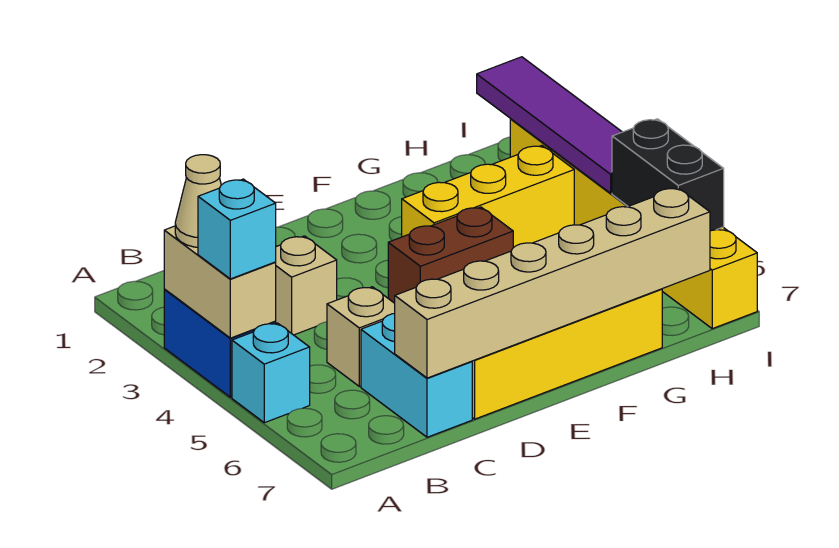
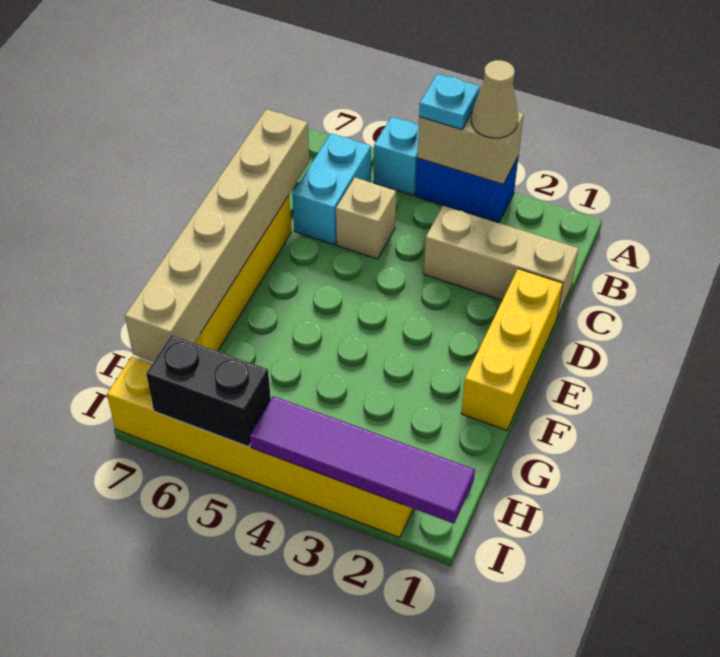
cyan brick A4 level 3 -> cyan plate A4 level 3
tan brick C3 level 1 -> tan brick C1:C3 level 1
cyan brick C6:C7 level 1 -> cyan brick B6:C6 level 1
brown brick E4:F4 level 1 -> none
yellow brick F3:H3 level 1 -> yellow brick D1:F1 level 1

